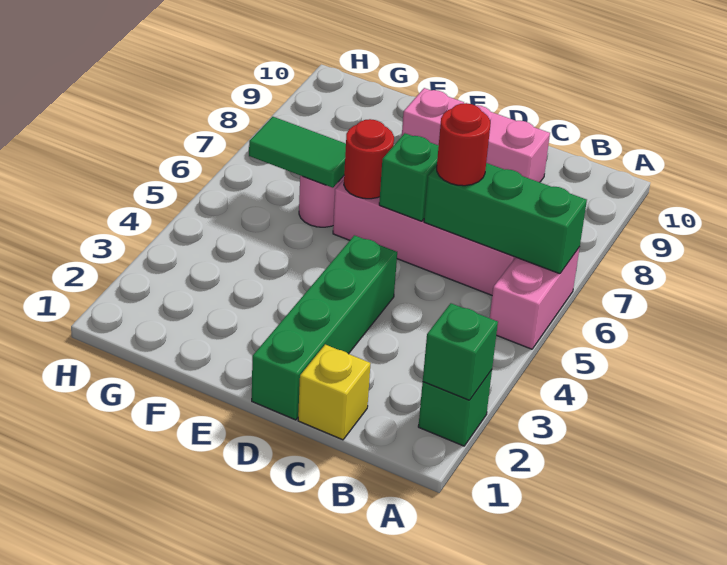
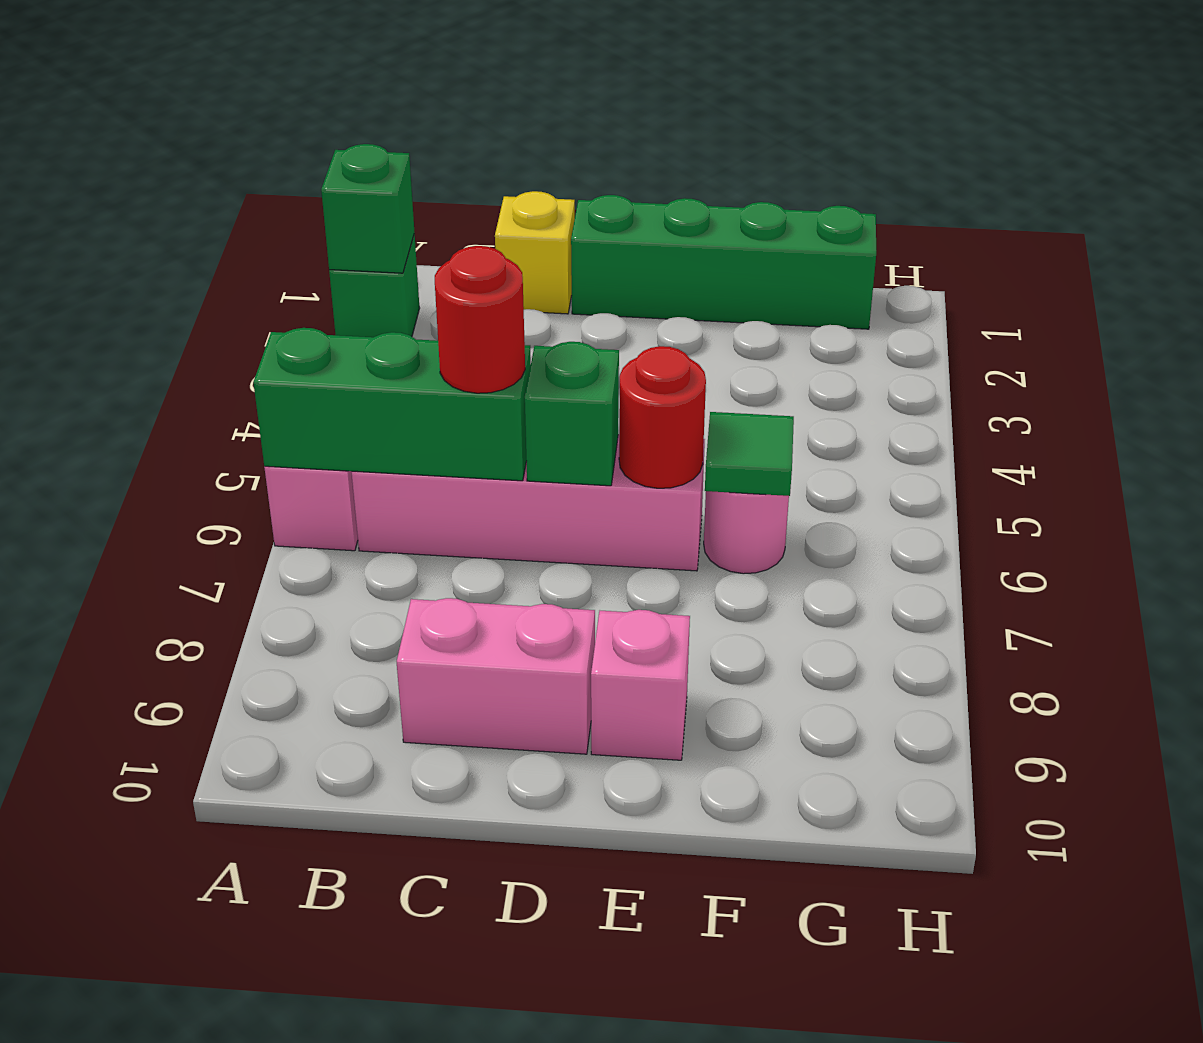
green brick D1:D4 level 1 -> green brick D1:G1 level 1
green tile F6:G6 level 2 -> green tile F6 level 2

